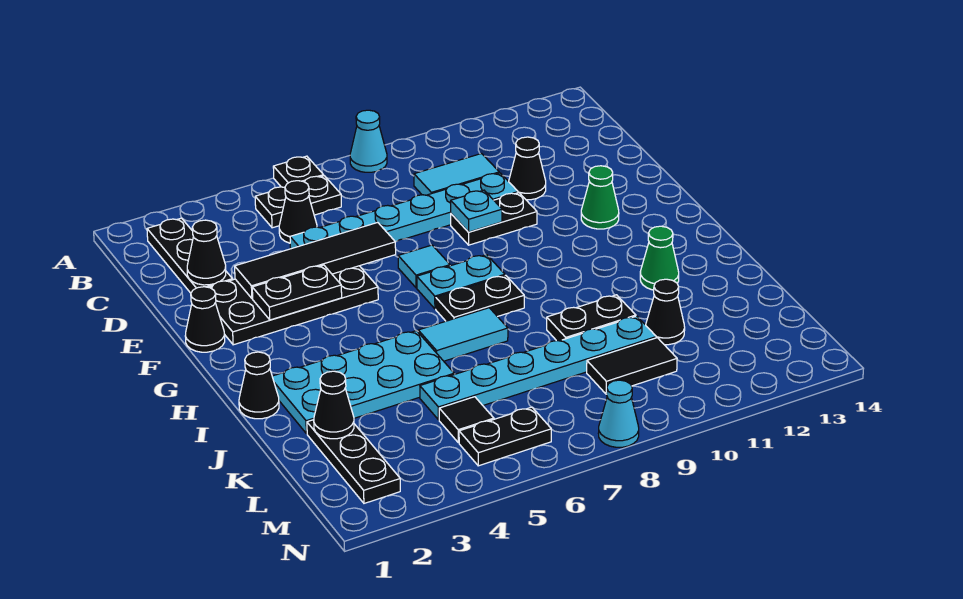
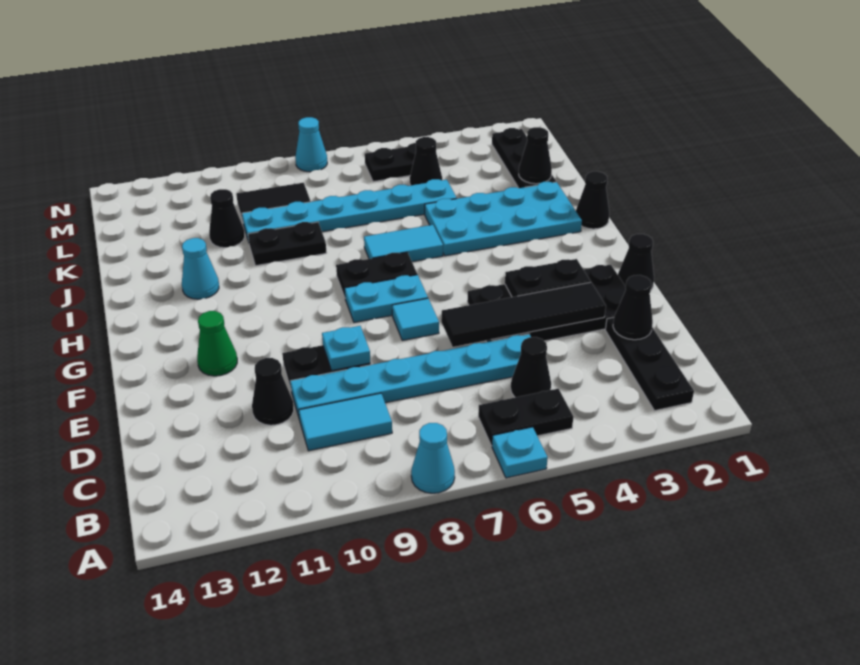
black plate A6 level 1 -> cyan plate A6 level 1
green cone I12 level 1 -> cyan cone I12 level 1
black tile L5 level 1 -> black cone L5 level 1

